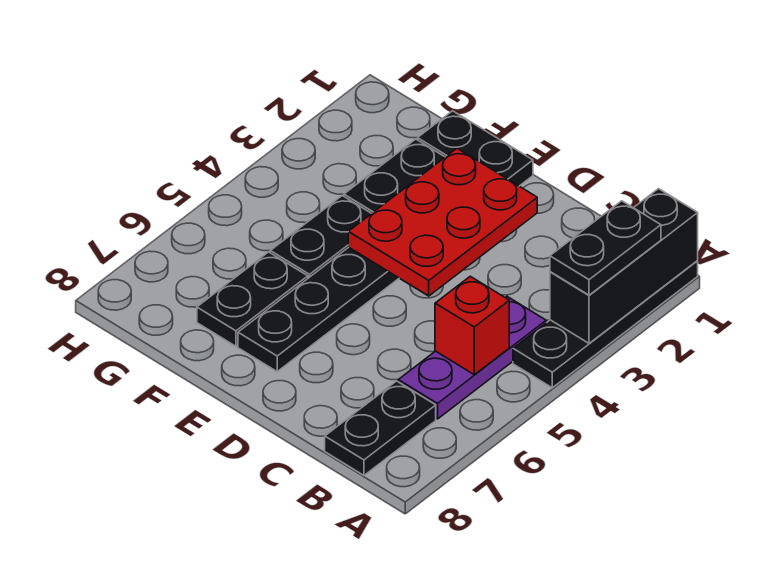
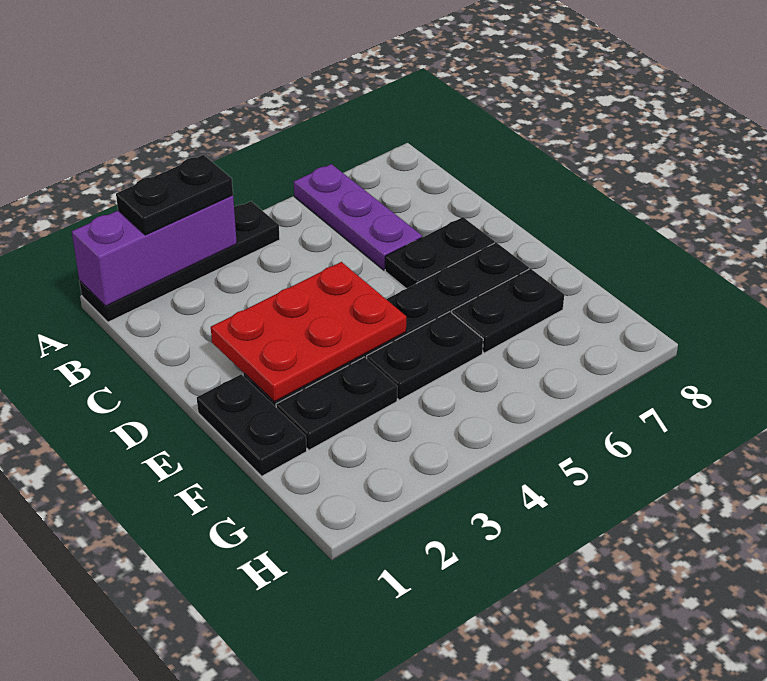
black brick A1:A3 level 2 -> purple brick A1:A3 level 2
purple plate B4:B6 level 1 -> purple plate A6:C6 level 1
red brick B5 level 2 -> none
black plate B7:B8 level 1 -> black plate D6:D7 level 1

